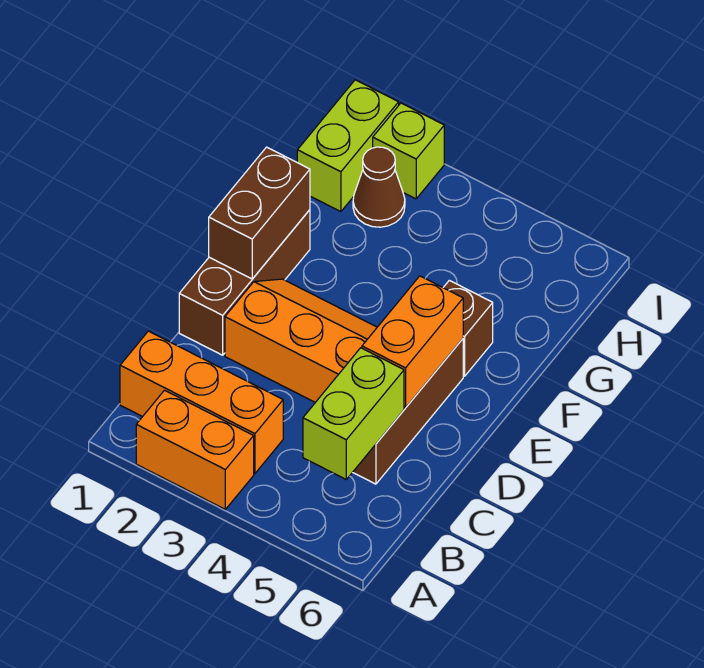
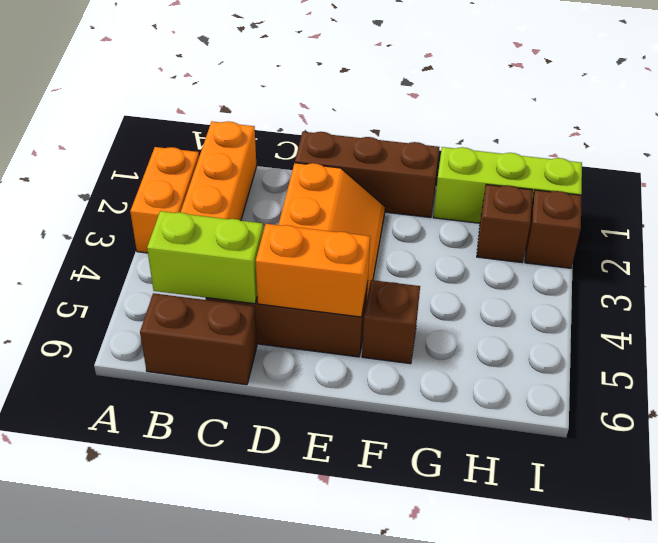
brown brick E1:F1 level 2 -> brown brick B6:C6 level 1
lime brick H1:I1 level 1 -> lime brick G1:I1 level 1
brown cone H2 level 1 -> brown brick H2 level 1
lime brick I2 level 1 -> brown brick I2 level 1

